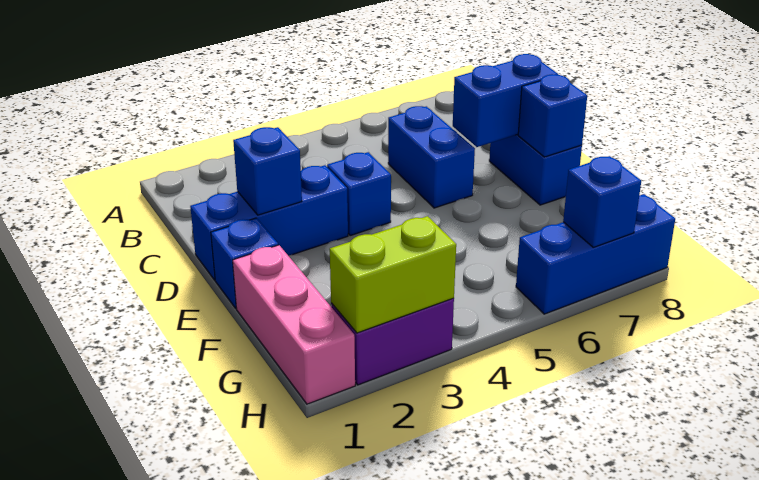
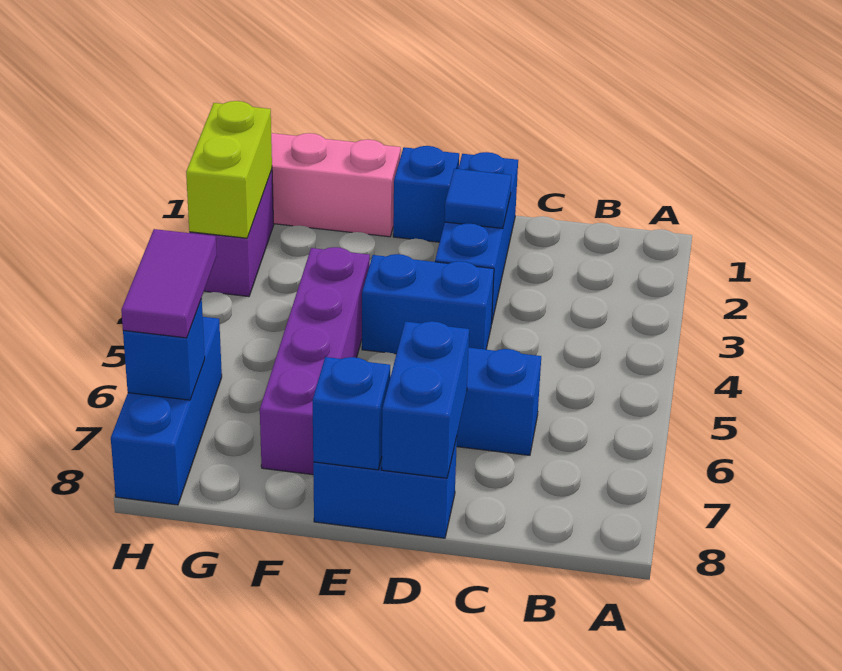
blue brick D2 level 2 -> blue tile D2 level 2
blue brick D4 level 1 -> blue brick D4:E4 level 1
none -> purple brick F4:F7 level 1
none -> purple tile H6:H7 level 3

